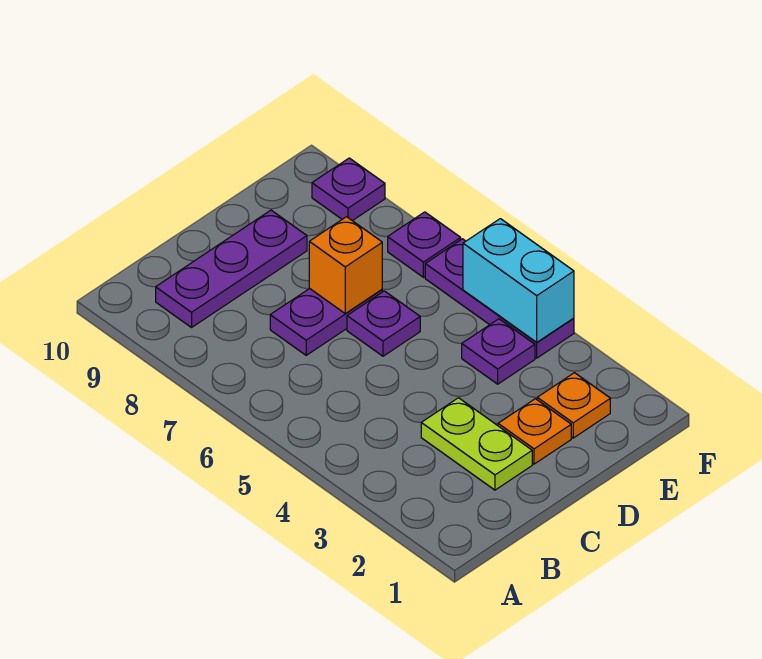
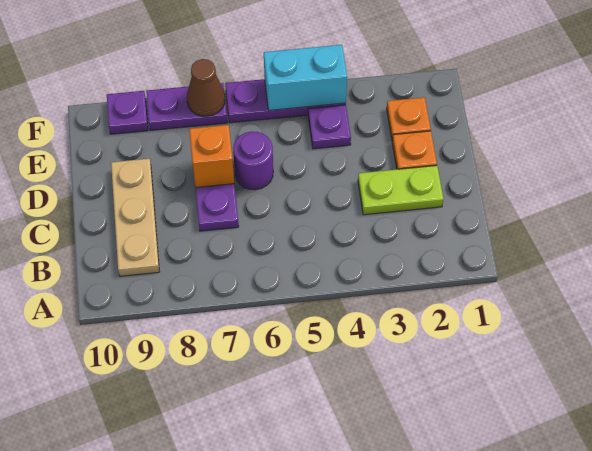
purple plate B9:D9 level 1 -> tan plate B9:D9 level 1
purple plate D6 level 1 -> purple round brick D6 level 1
purple plate F7 level 1 -> purple plate F7:F8 level 1
none -> brown cone F7 level 2

